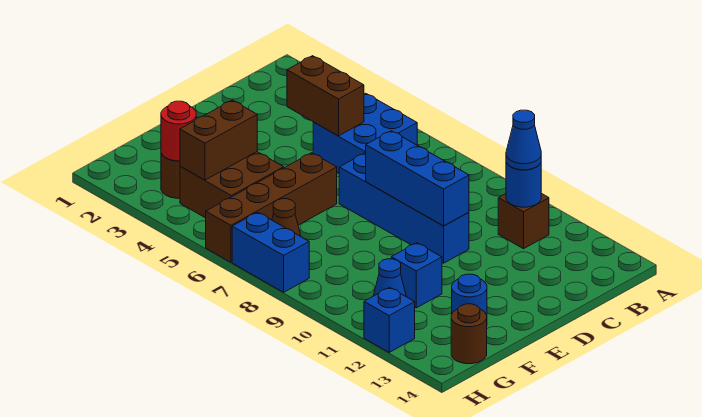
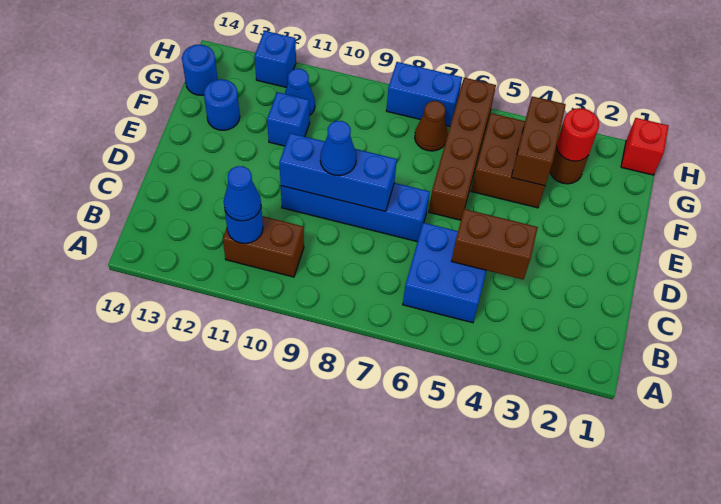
brown brick B11 level 1 -> brown brick B10:B11 level 1
none -> blue cone D9 level 3
brown round brick G14 level 1 -> blue round brick G14 level 1
none -> red brick H1 level 1

